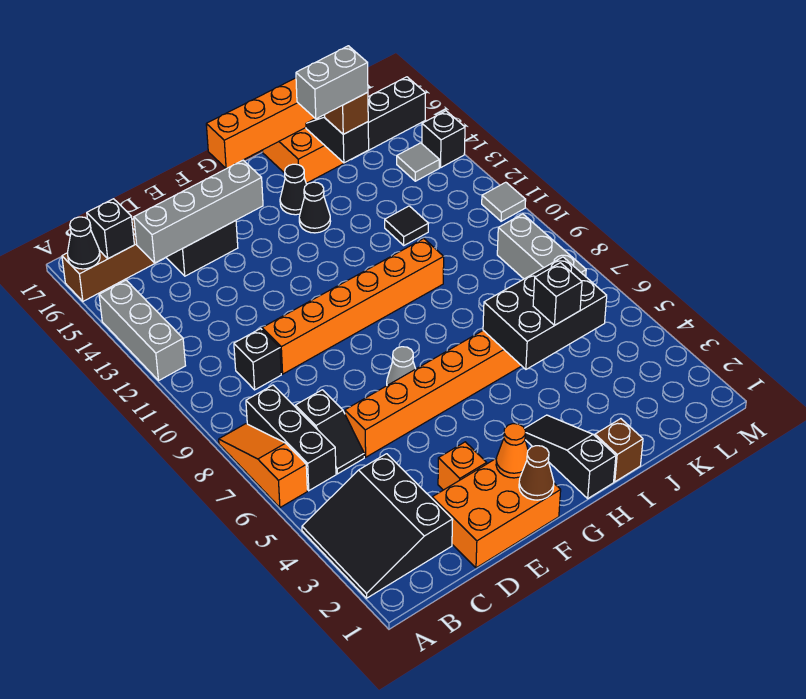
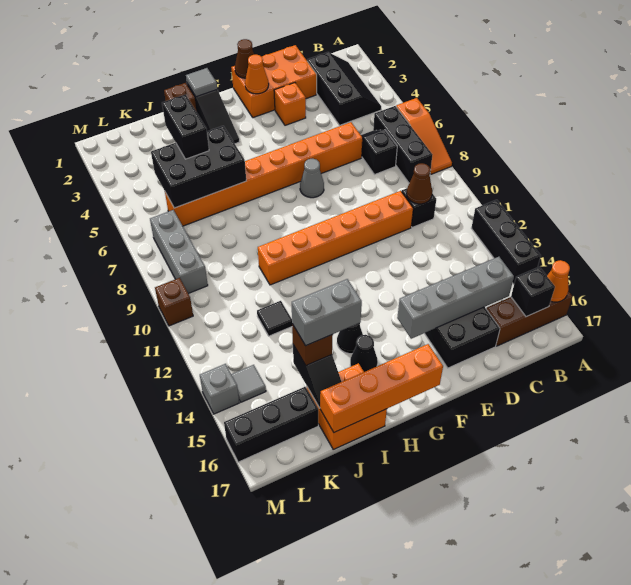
black slope A2:C4 level 1 top C -> black slope B2:C4 level 1 top C
grey brick A12:A14 level 1 -> black brick A12:A14 level 1
black cone A16 level 2 -> orange cone A16 level 2
none -> brown cone C10 level 2
black brick J5 level 3 -> black brick J4:J5 level 3
none -> brown brick M10 level 1
grey tile M11 level 1 -> grey tile H1 level 2
black brick M14 level 1 -> grey brick M14 level 1

